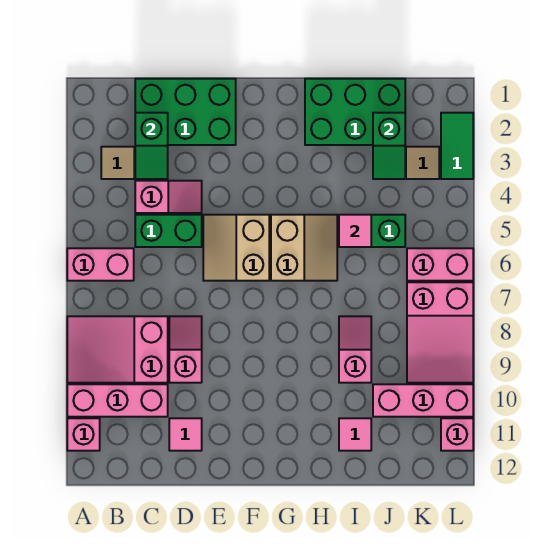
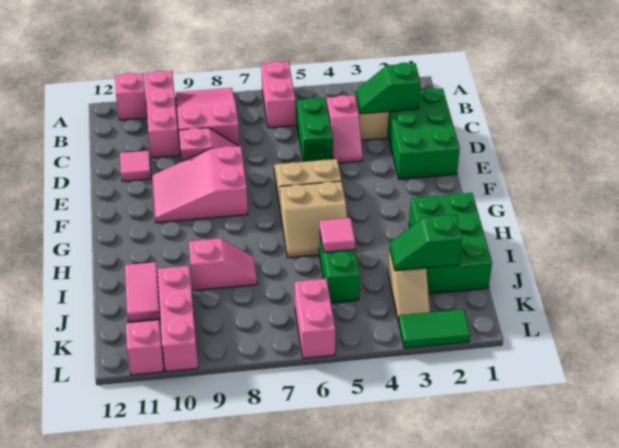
pink tile I11 level 1 -> pink tile I11:J11 level 1
pink slope K7:L9 level 1 top 7 -> pink slope E8:F10 level 1 top 8

